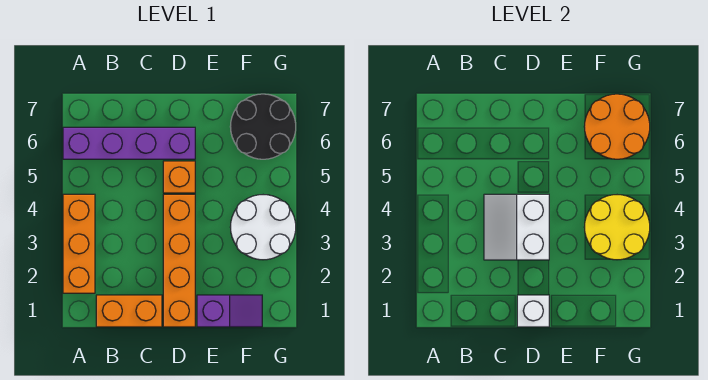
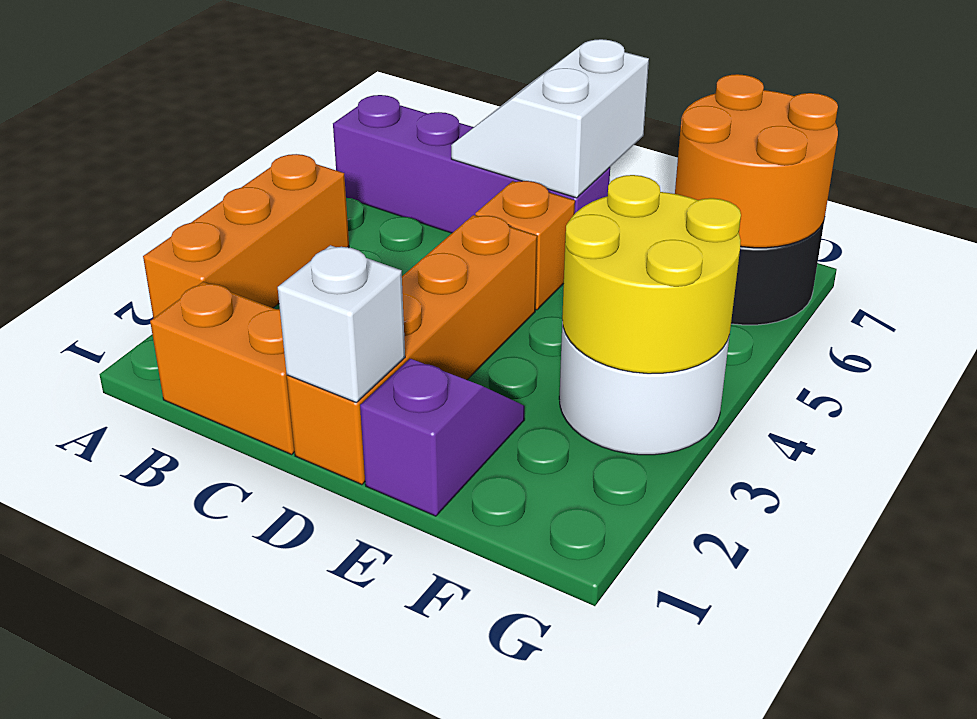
white slope C3:D4 level 2 top D -> white slope C6:D7 level 2 top D
purple slope E1:F1 level 1 top E -> purple slope E1:E2 level 1 top 1

